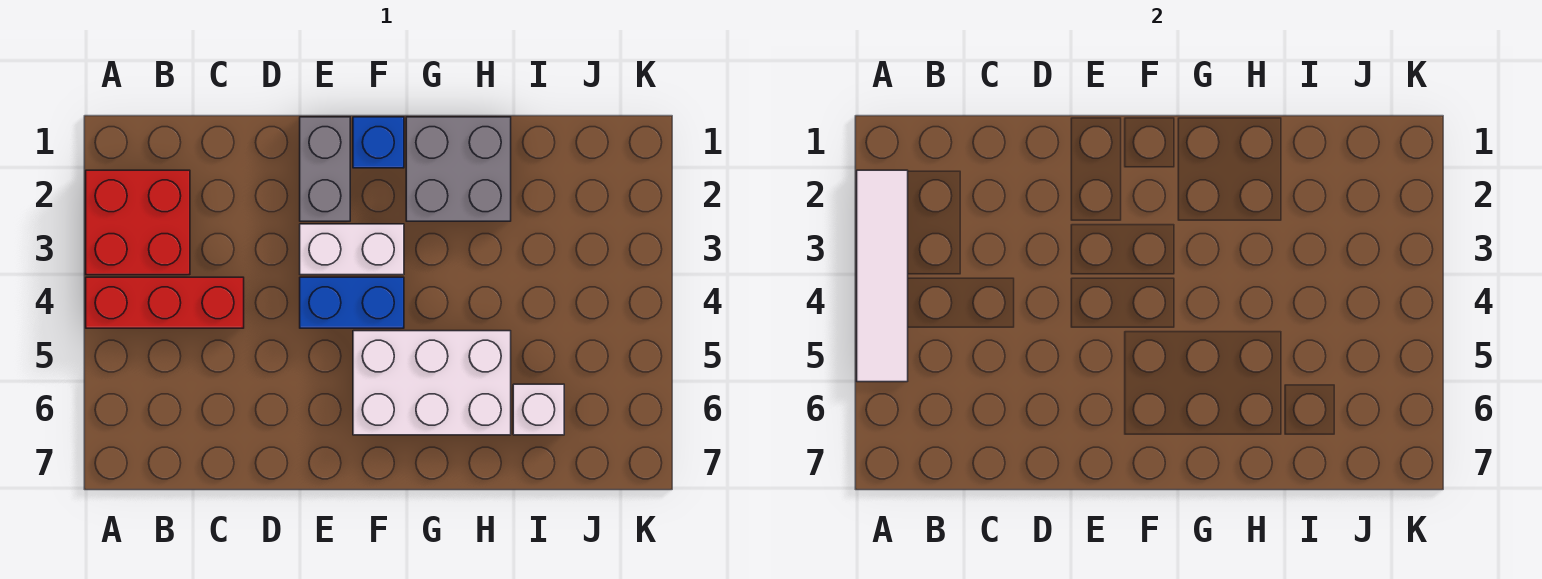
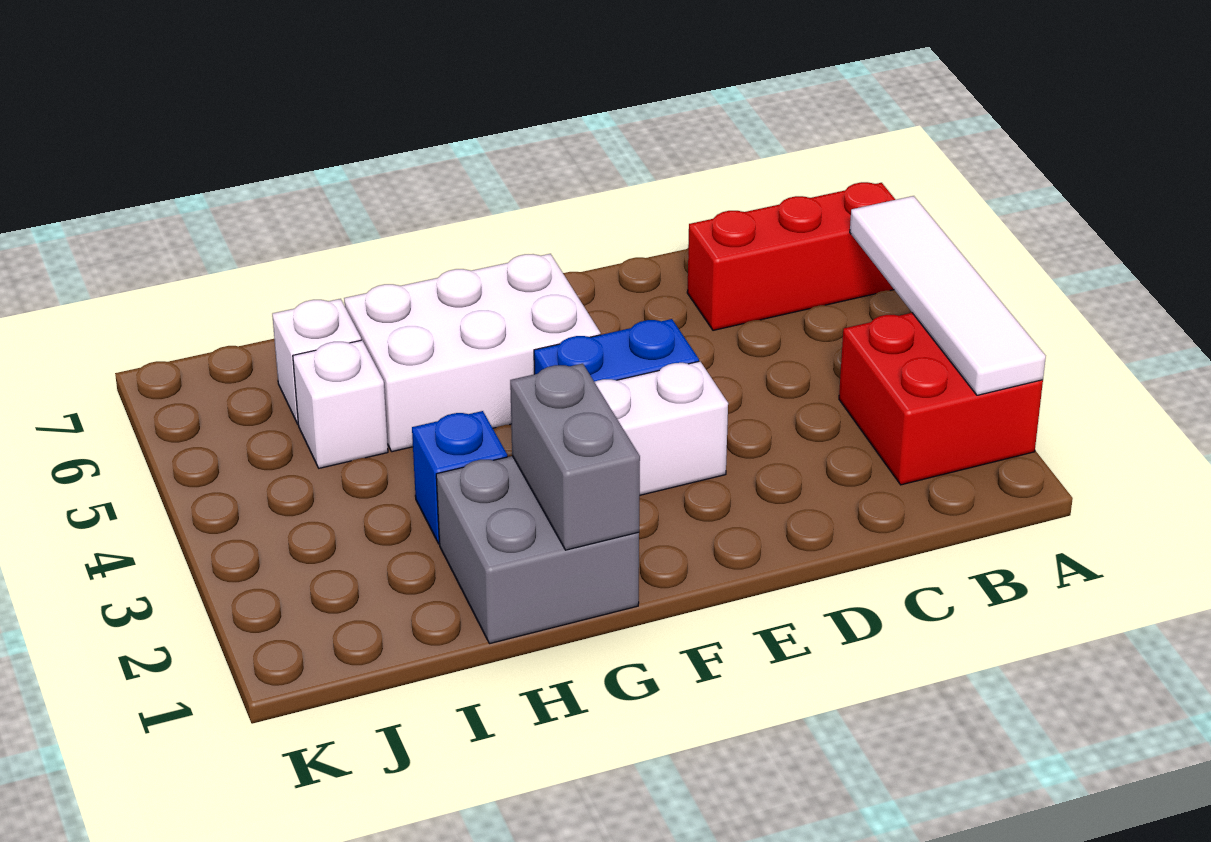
red brick A4:C4 level 1 -> red brick A6:C6 level 1
grey brick E1:E2 level 1 -> grey brick G1:G2 level 2
blue brick F1 level 1 -> blue brick H3 level 1
none -> white brick I5 level 1

